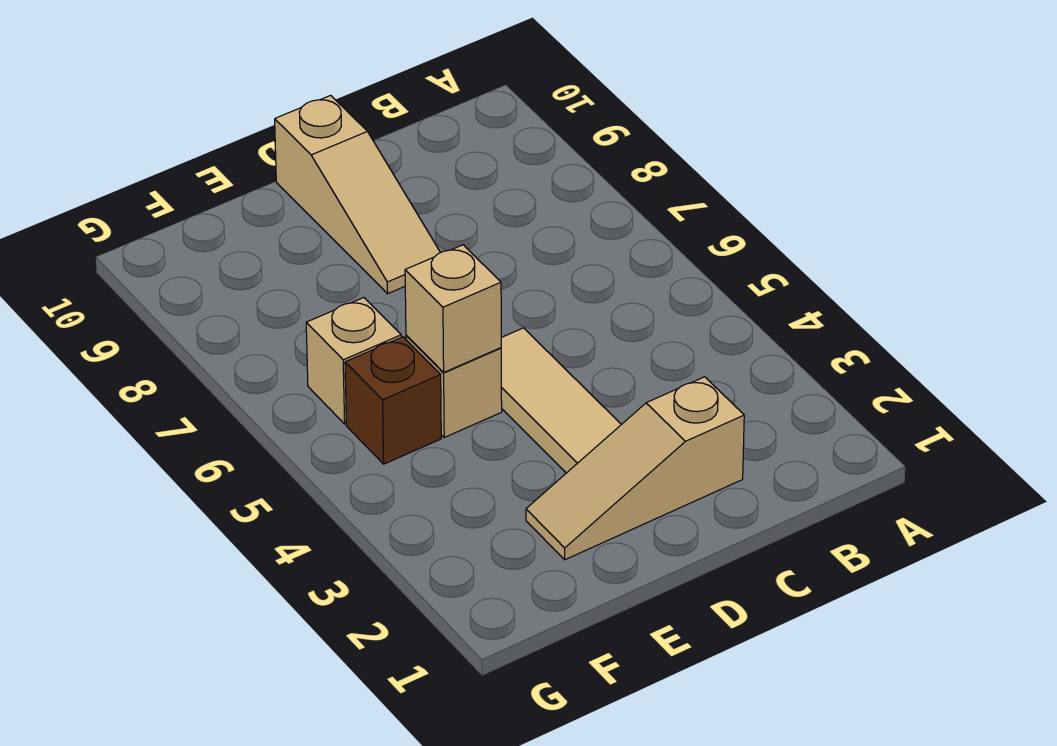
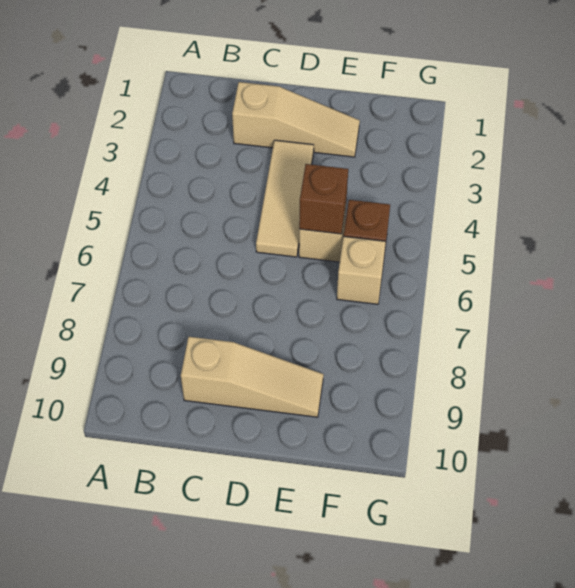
tan slope D8:D10 level 1 top 10 -> tan slope C9:E9 level 1 top C
tan brick E5 level 2 -> brown brick E5 level 2

